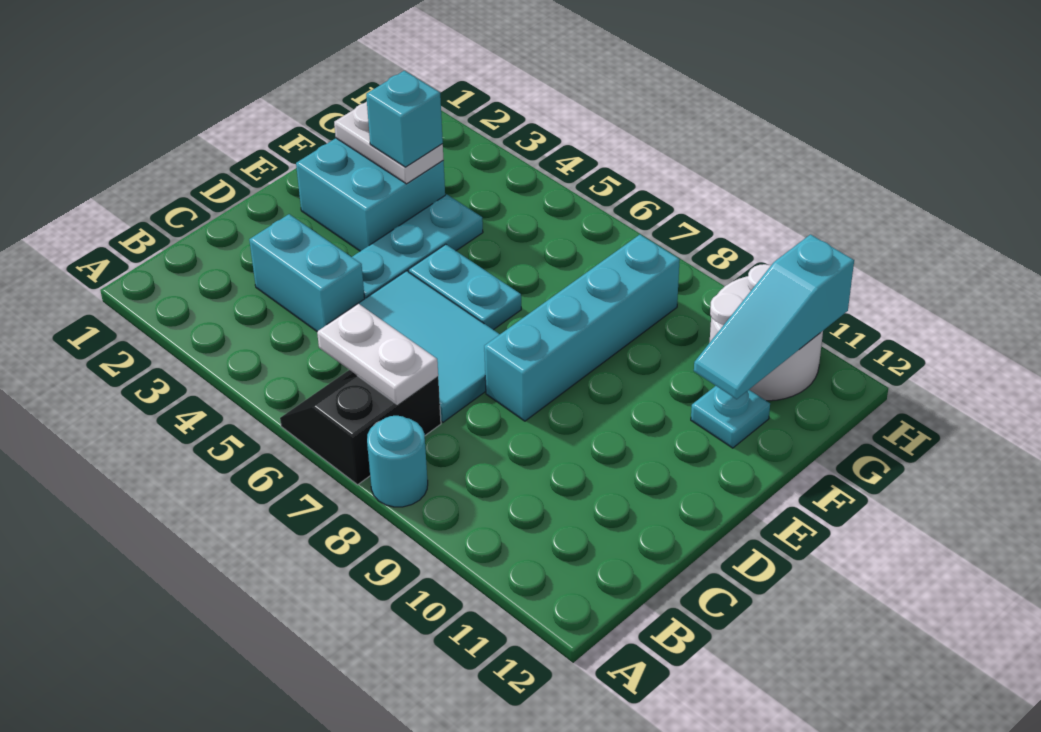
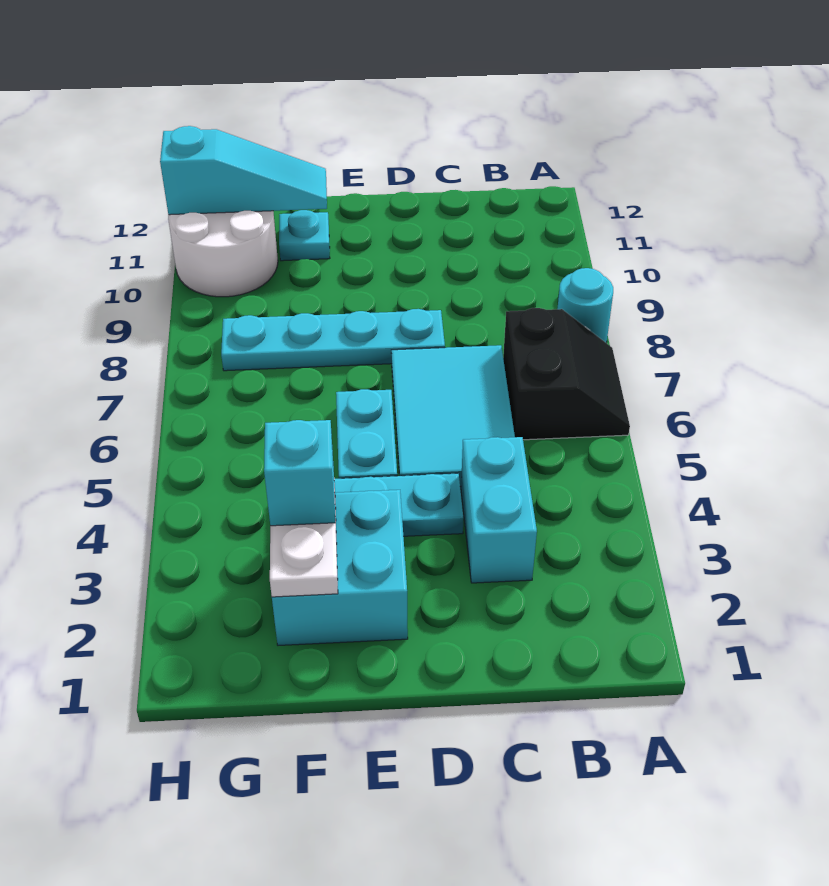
black slope A6:B7 level 1 top 7 -> black slope A6:B7 level 1 top B
white plate B6:B7 level 2 -> none
cyan brick D8:G8 level 1 -> cyan plate D8:G8 level 1

